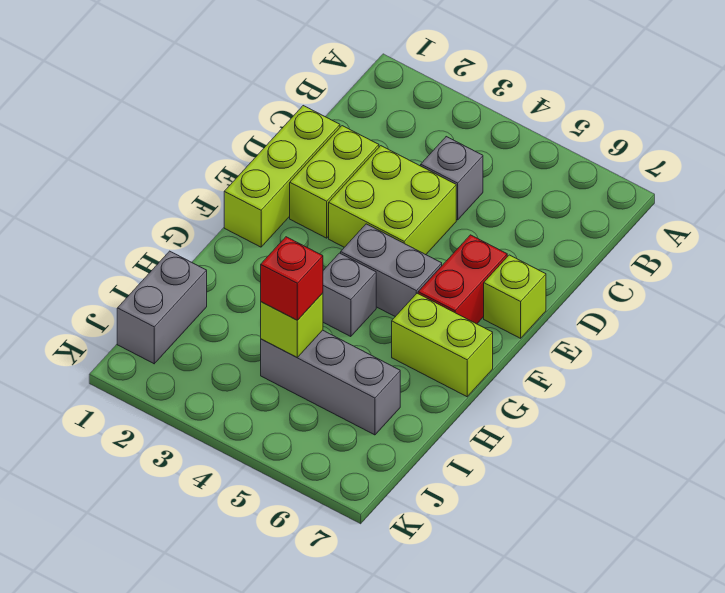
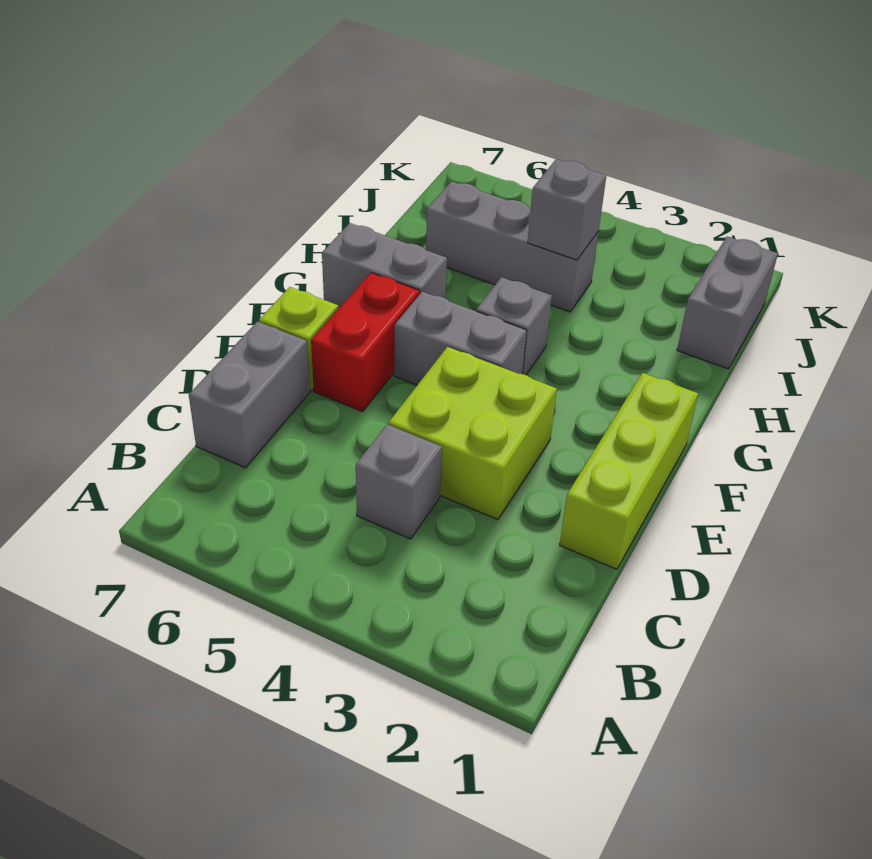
none -> grey brick C7:D7 level 1
lime brick D2:E2 level 1 -> none
lime brick G6:G7 level 1 -> grey brick G6:G7 level 1
lime brick I4 level 2 -> grey brick I4 level 2
red brick I4 level 3 -> none

